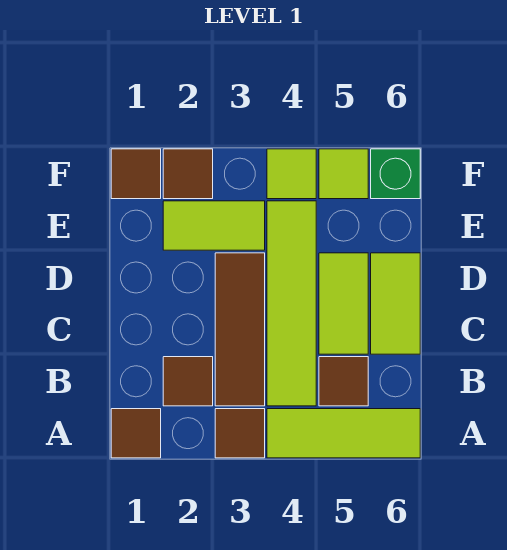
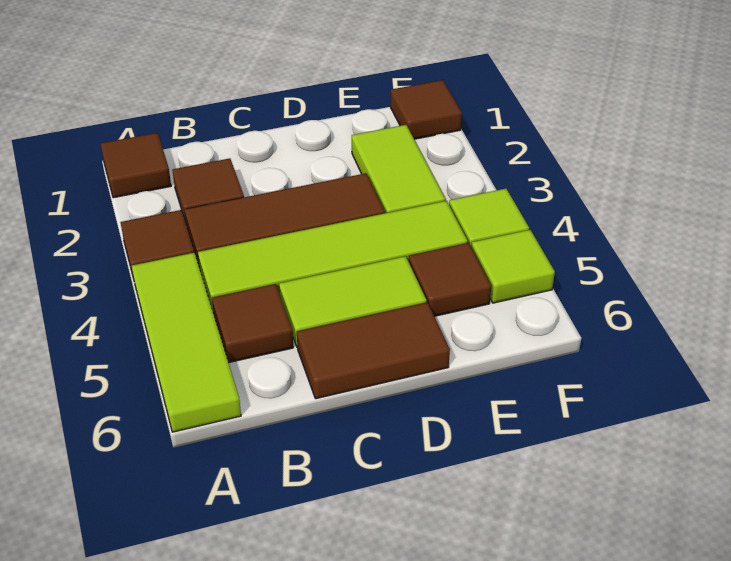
lime tile C6:D6 level 1 -> brown tile C6:D6 level 1
brown tile F2 level 1 -> brown tile E5 level 1
green brick F6 level 1 -> none

